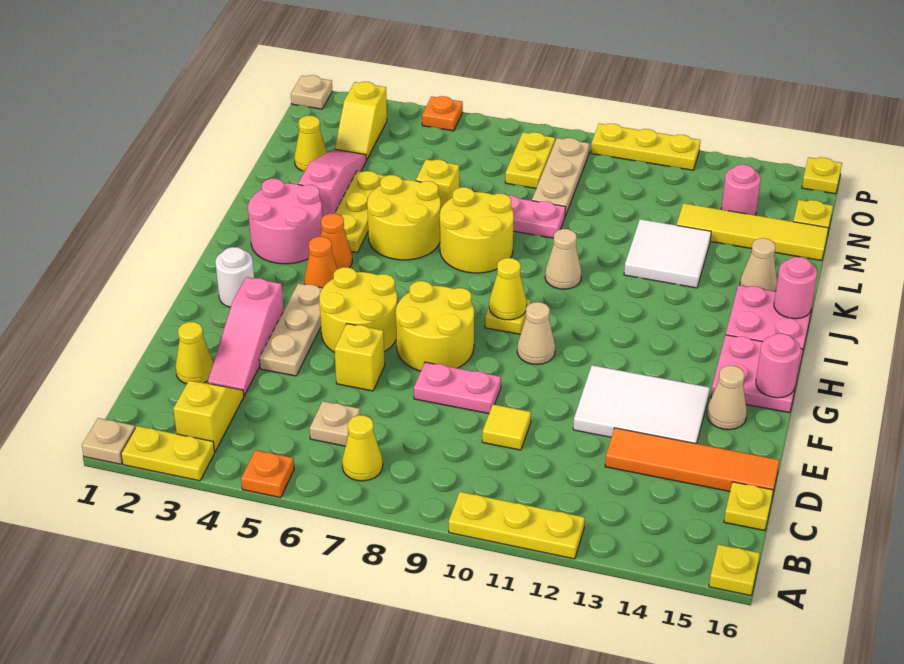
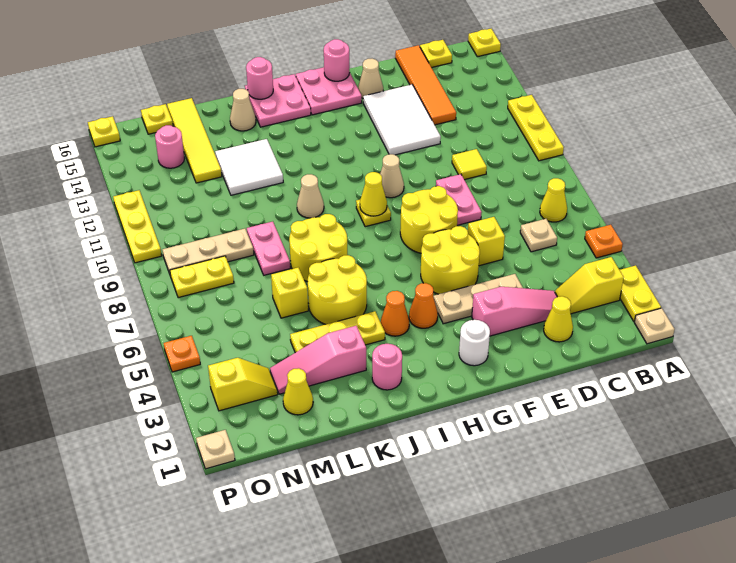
pink round brick I2:J3 level 1 -> pink round brick J2 level 1

